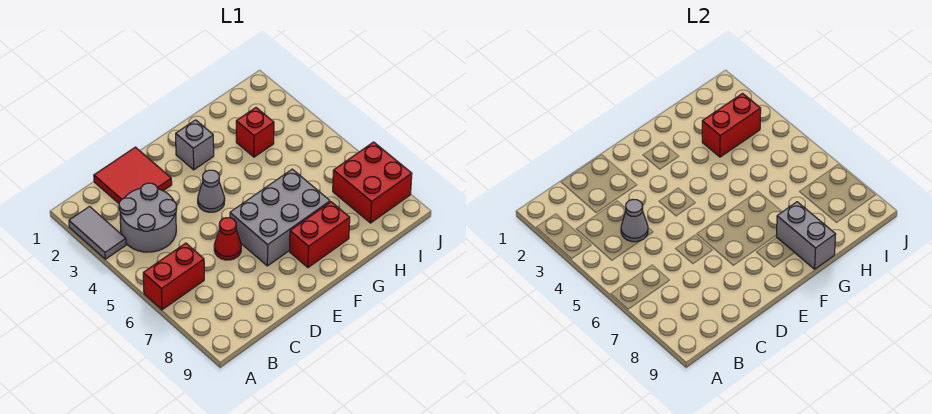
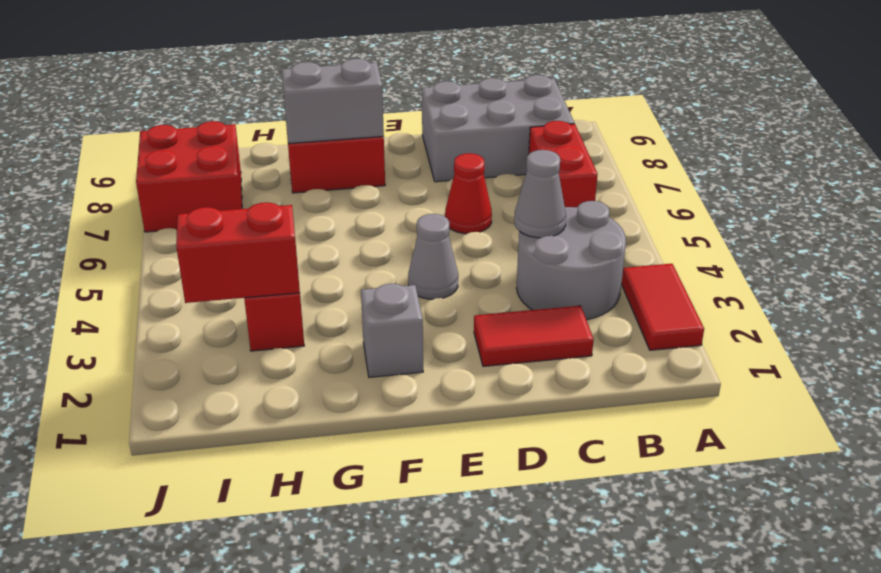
grey tile A2:A3 level 1 -> red tile A2:A3 level 1
red brick A6:B6 level 1 -> red brick B6:B7 level 1
red tile C1:D2 level 1 -> red tile C2:D2 level 1
grey brick E6:G7 level 1 -> grey brick B8:D9 level 1
grey brick G8:G9 level 2 -> grey brick F8:G8 level 2

